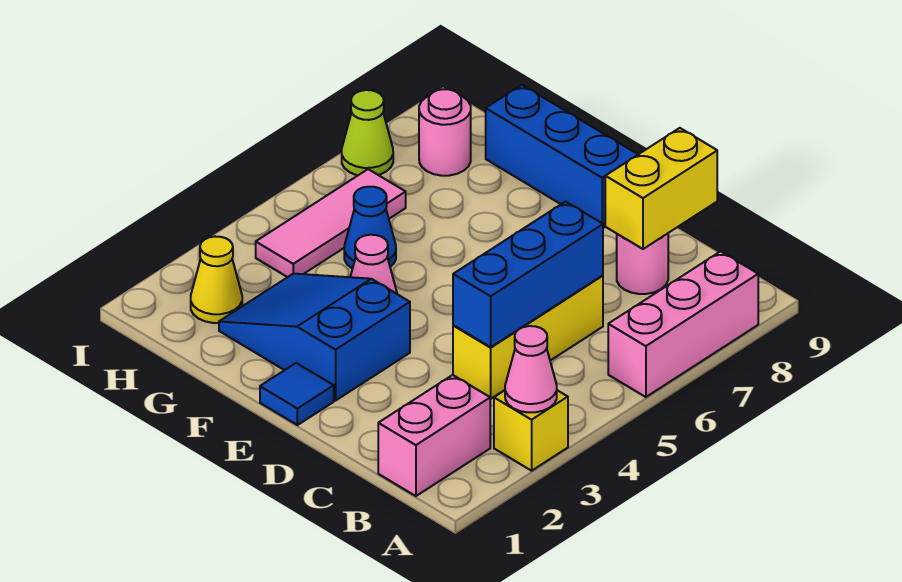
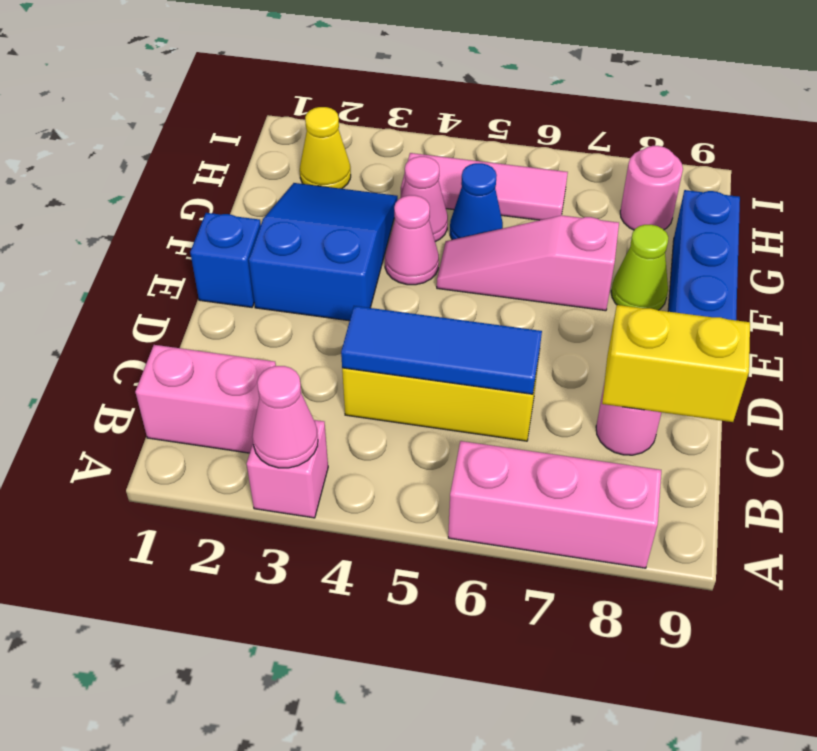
yellow brick A3 level 1 -> pink brick A3 level 1
blue brick C4:C6 level 2 -> blue tile C4:C6 level 2
blue tile E1 level 1 -> blue brick E1 level 1
none -> pink slope F5:F7 level 1 top 7
none -> pink cone G4 level 1
lime cone I7 level 1 -> lime cone F8 level 1

